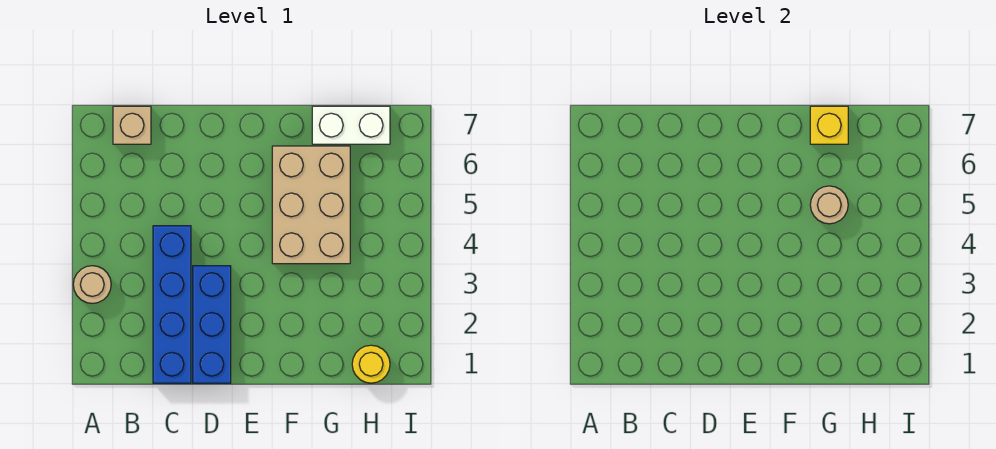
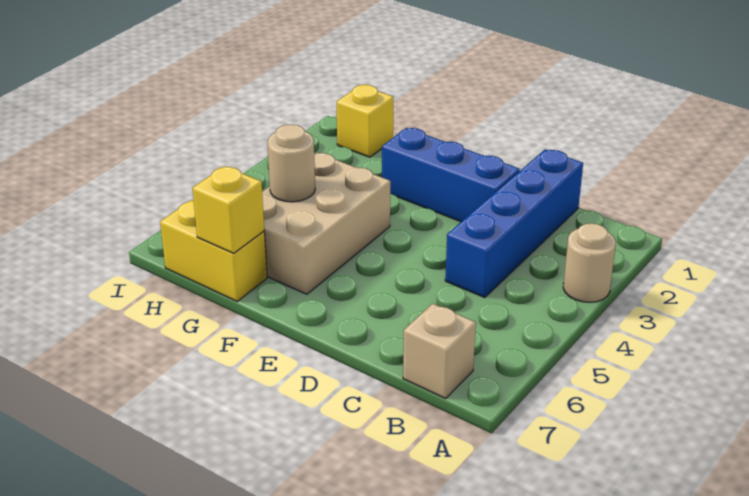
blue brick D1:D3 level 1 -> blue brick D2:F2 level 1
white brick G7:H7 level 1 -> yellow brick G7:H7 level 1
yellow round brick H1 level 1 -> yellow brick H1 level 1

